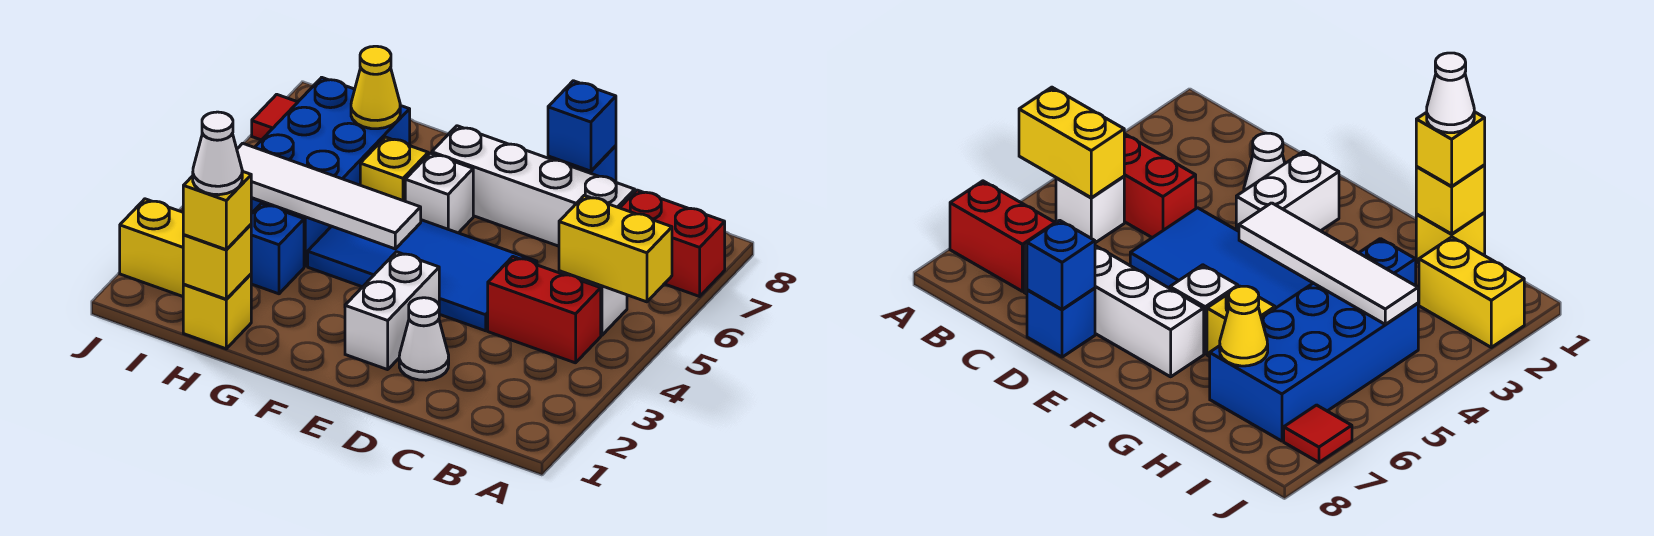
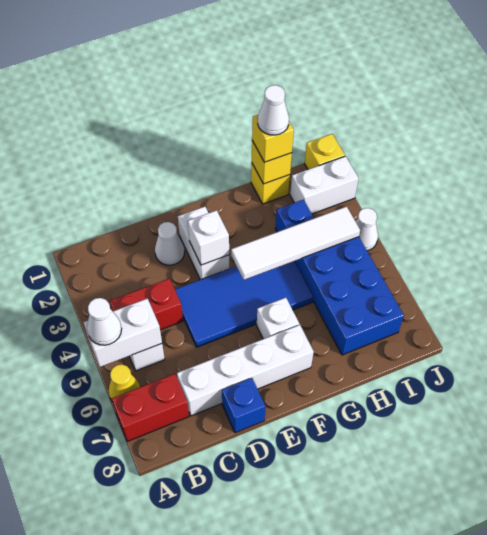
yellow brick A5:B5 level 2 -> white brick A5:B5 level 2
none -> white cone A5 level 3
blue brick D8 level 2 -> none
none -> white brick E3 level 2
yellow brick G6 level 1 -> yellow brick J1 level 1
yellow cone H7 level 2 -> yellow cone A6 level 1
yellow brick I2:J2 level 1 -> white brick I2:J2 level 1
none -> white cone J4 level 1
red tile J7 level 1 -> none

